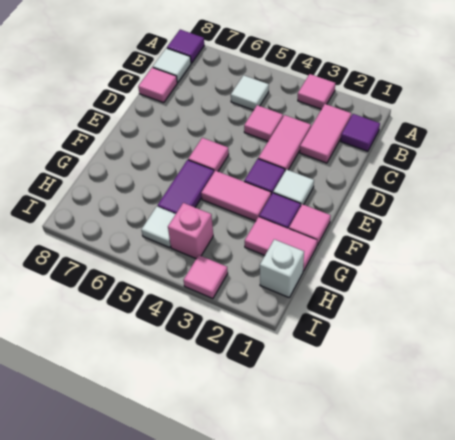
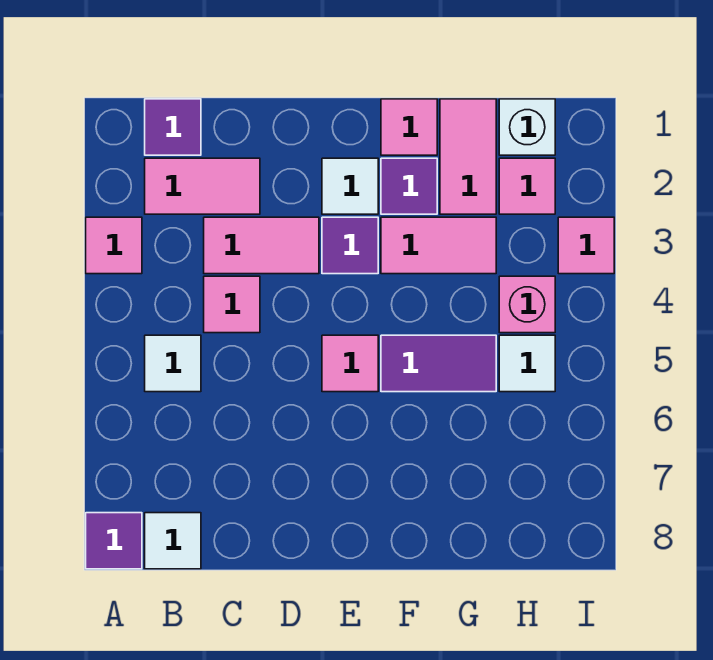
pink tile C8 level 1 -> pink tile H2 level 1
pink tile F3:F4 level 1 -> pink tile F3:G3 level 1

